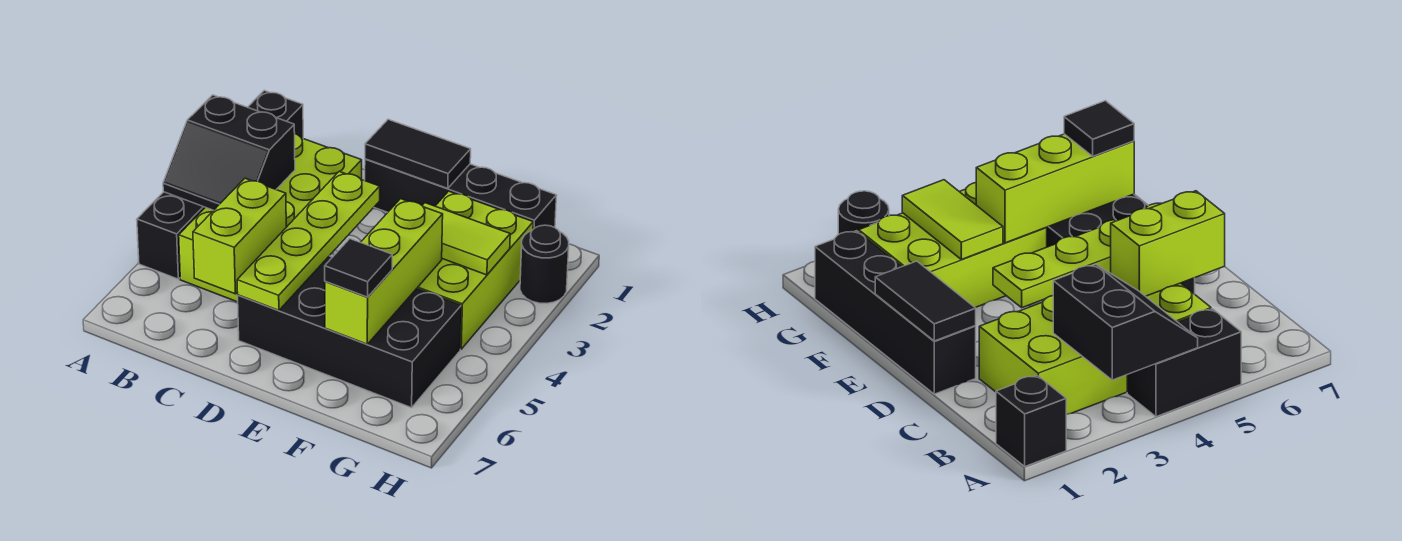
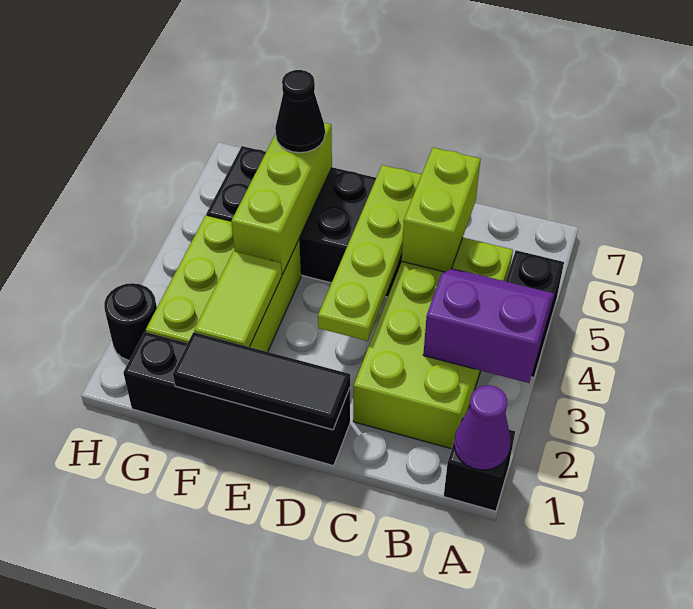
none -> purple cone A1 level 2
black slope A3:B4 level 2 top 3 -> purple slope A3:B4 level 2 top 3
black tile D1:E1 level 2 -> black tile D1:F1 level 2
lime tile F3:G3 level 2 -> lime tile F2:F3 level 2
black tile F6 level 3 -> black cone F6 level 3

